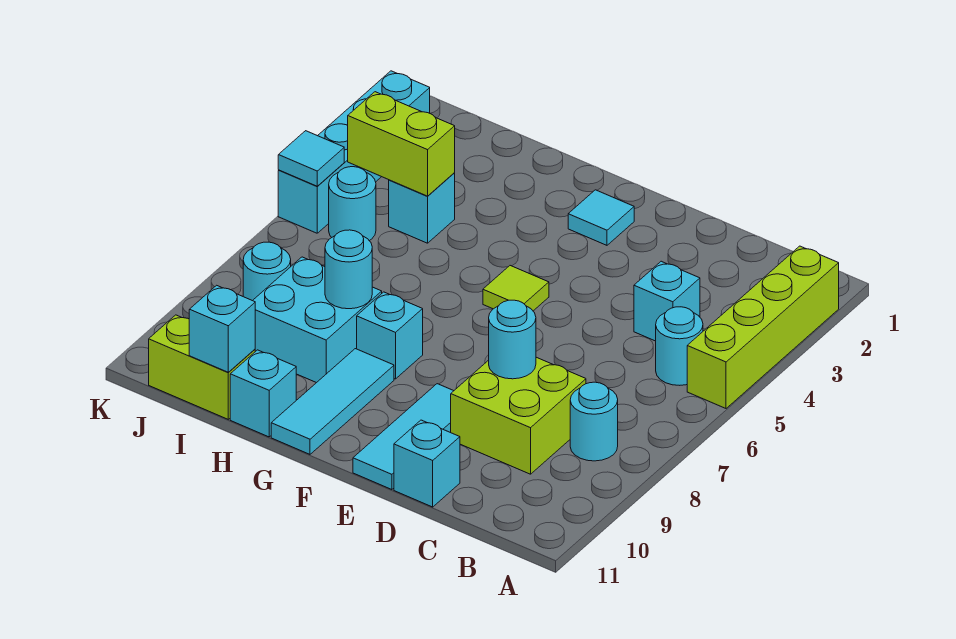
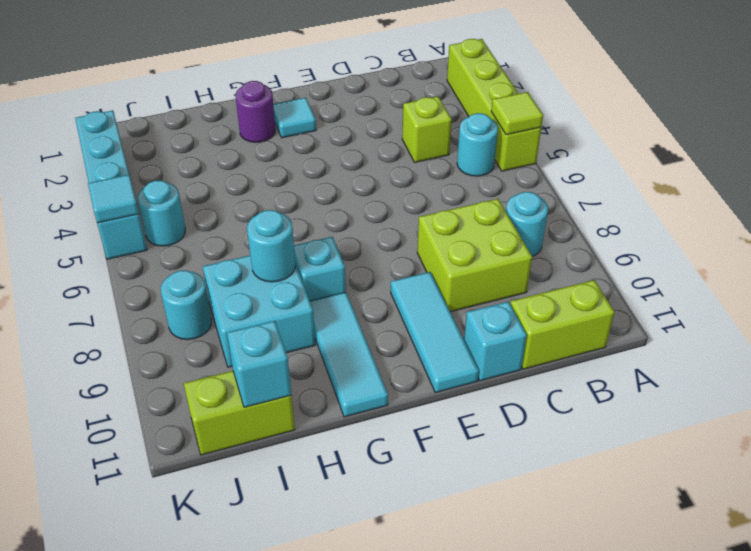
cyan brick C4 level 1 -> lime brick C4 level 1
cyan round brick D8 level 2 -> none
lime tile F5 level 1 -> lime tile A5 level 2
none -> purple round brick G2 level 1
cyan brick H11 level 1 -> none
cyan brick I4 level 1 -> none
lime brick I4:J4 level 2 -> lime brick B11:C11 level 1

